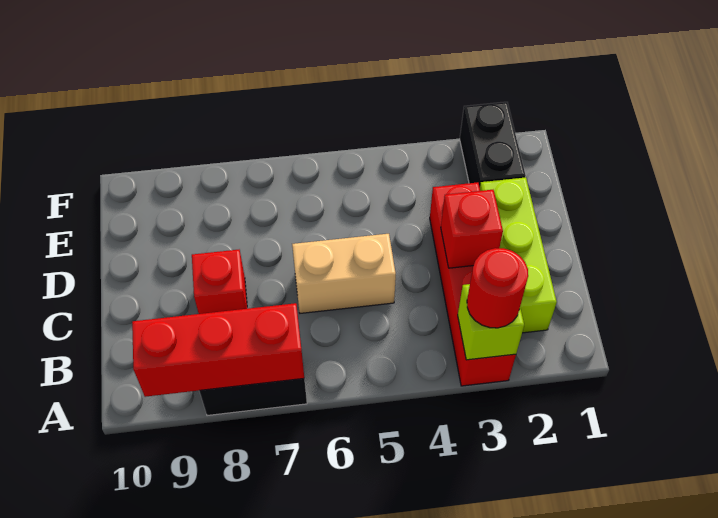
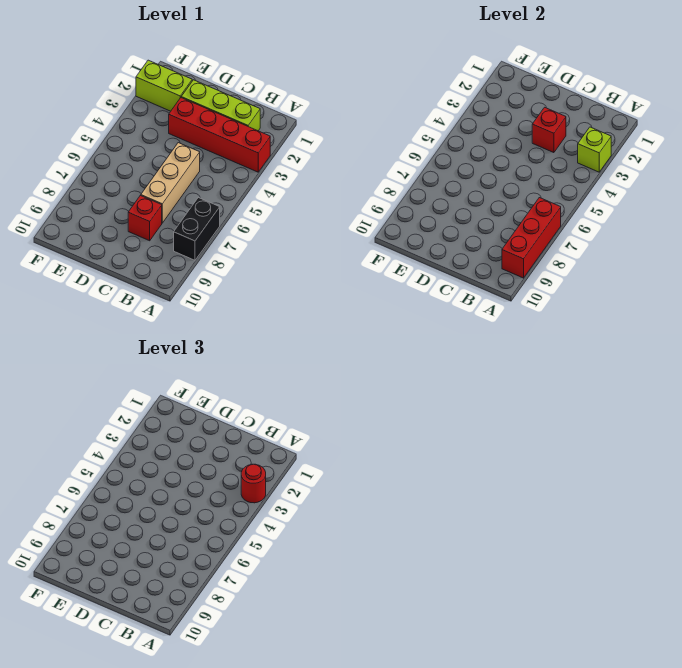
tan brick C5:C6 level 1 -> tan brick C5:C7 level 1
black brick E2:F2 level 1 -> lime brick E2:F2 level 1

